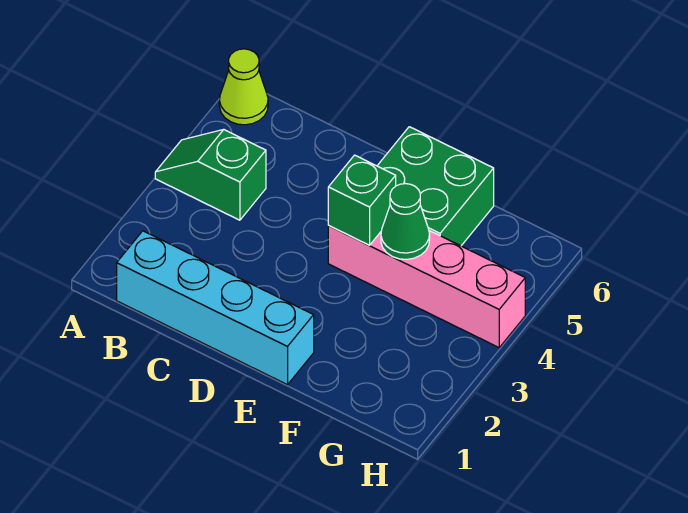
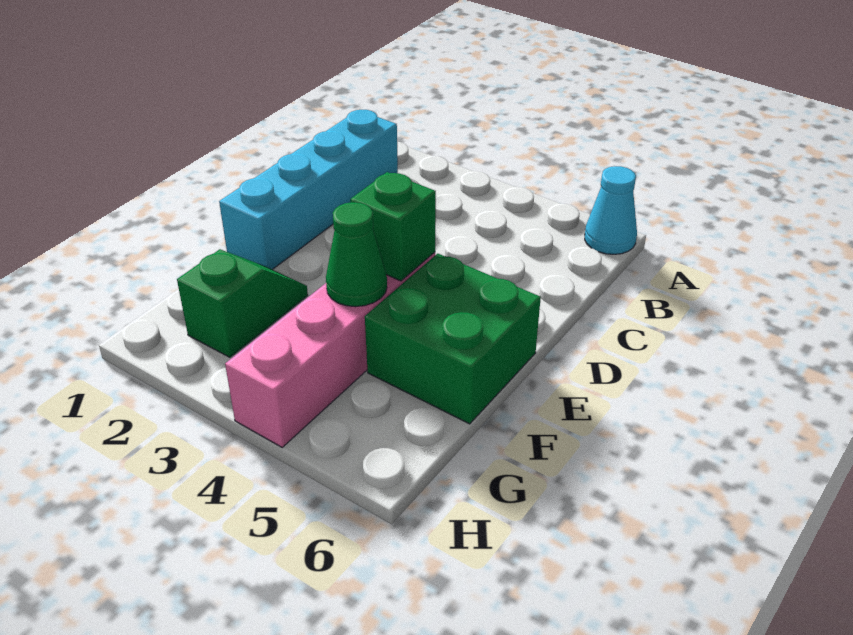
green slope A4:B4 level 1 top B -> green slope F2:G2 level 1 top G
lime cone A6 level 1 -> cyan cone A6 level 1

